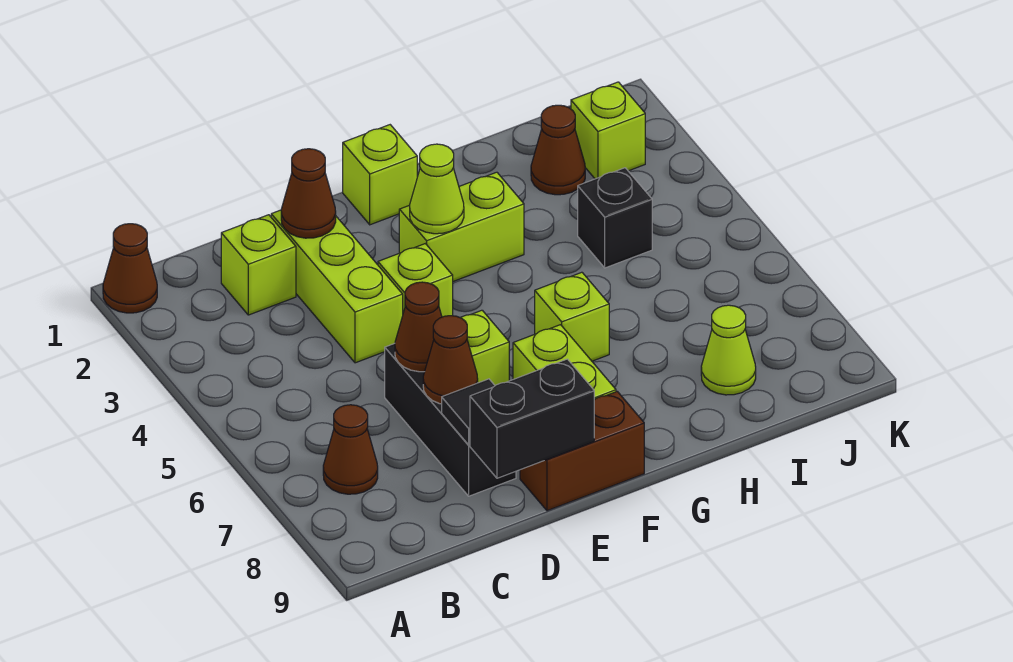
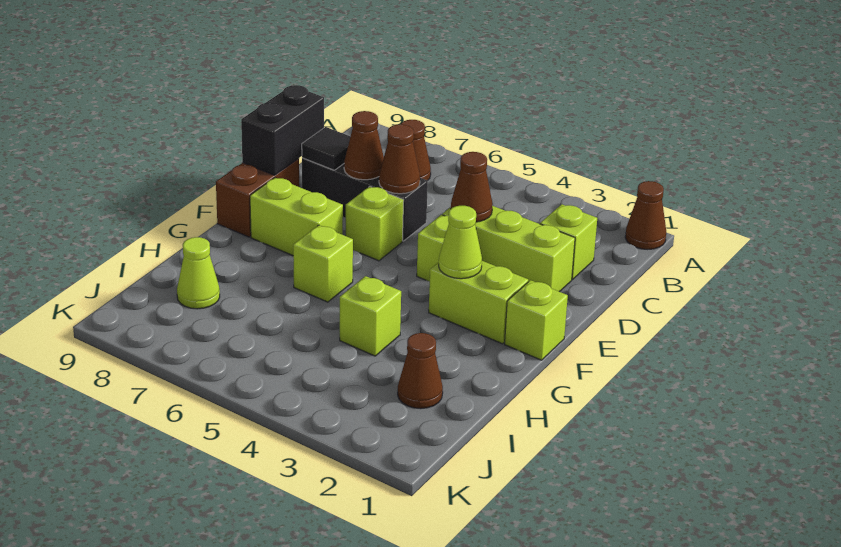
brown cone D2 level 2 -> brown cone D4 level 2
lime brick F3:G3 level 1 -> lime brick F2:F3 level 1
black brick I4 level 1 -> none
lime brick J2 level 1 -> lime brick H4 level 1

